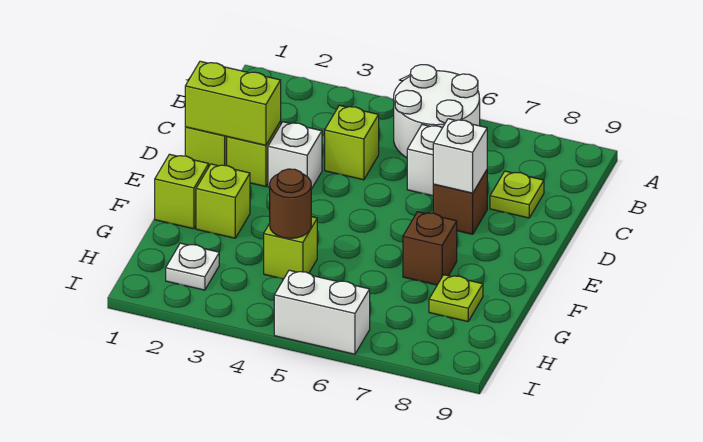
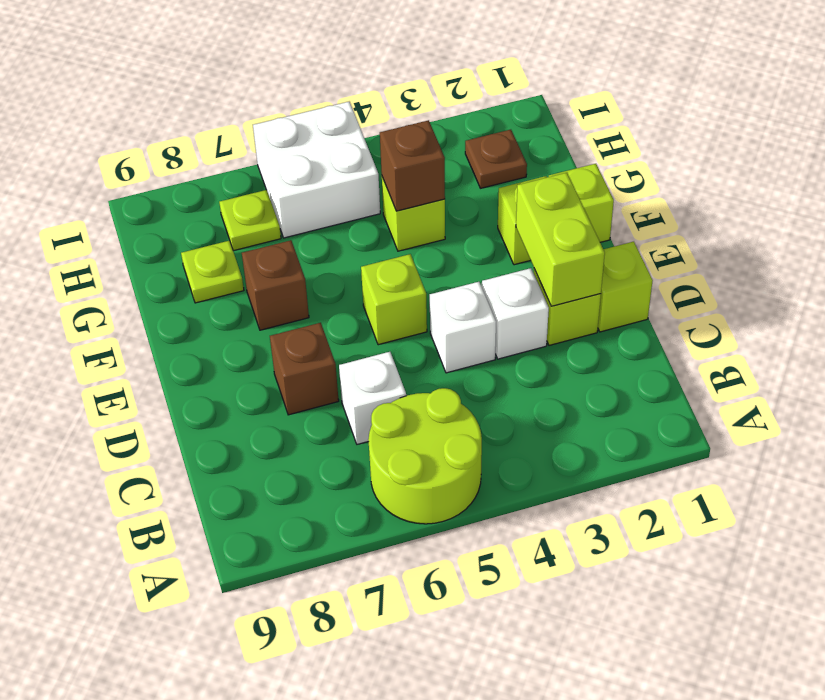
white round brick A5:B6 level 1 -> lime round brick A5:B6 level 1
lime brick C4 level 1 -> lime brick E5 level 1
lime plate C8 level 1 -> lime plate H7 level 1
lime brick D1:D2 level 2 -> lime brick D2:E2 level 2
white brick D7 level 2 -> white brick D4 level 1
brown round brick G4 level 2 -> brown brick G4 level 2
white plate H2 level 1 -> brown plate H2 level 1
white brick I5:I6 level 1 -> white brick H5:I6 level 1

